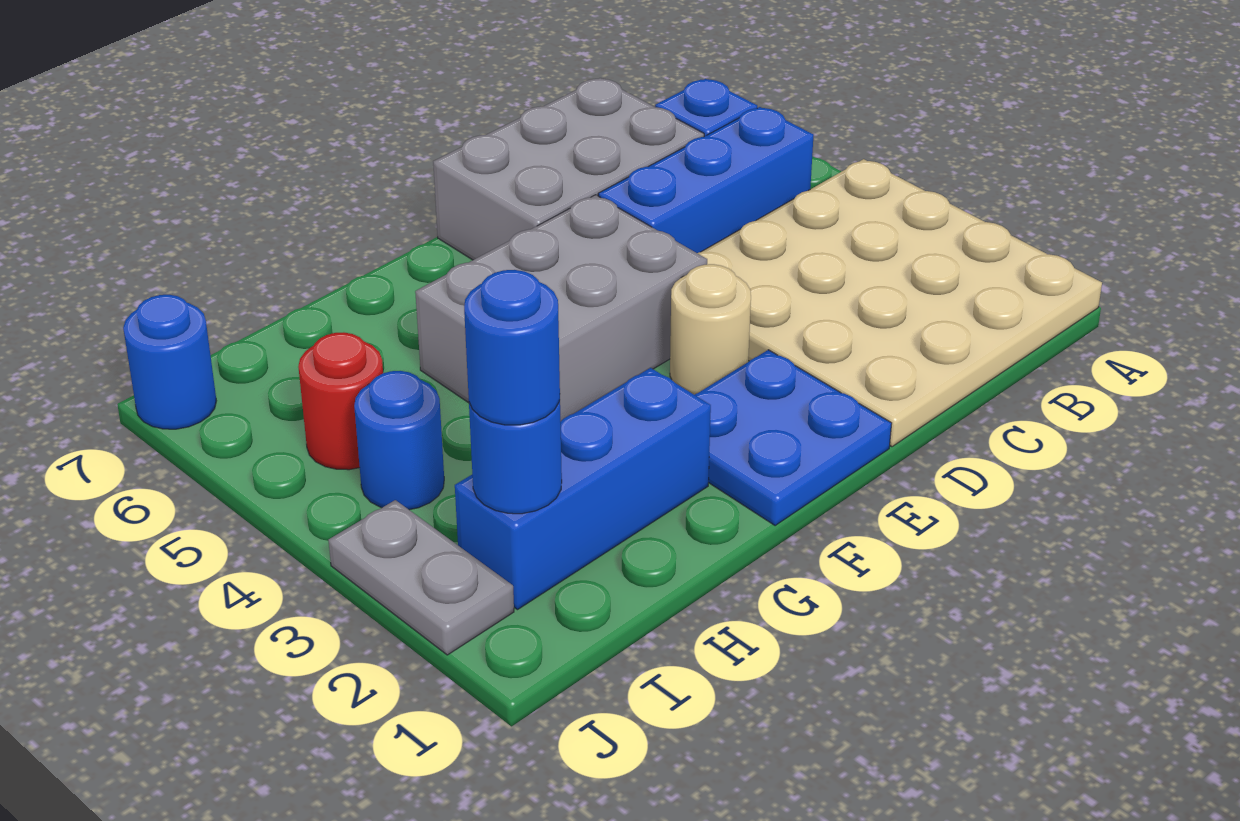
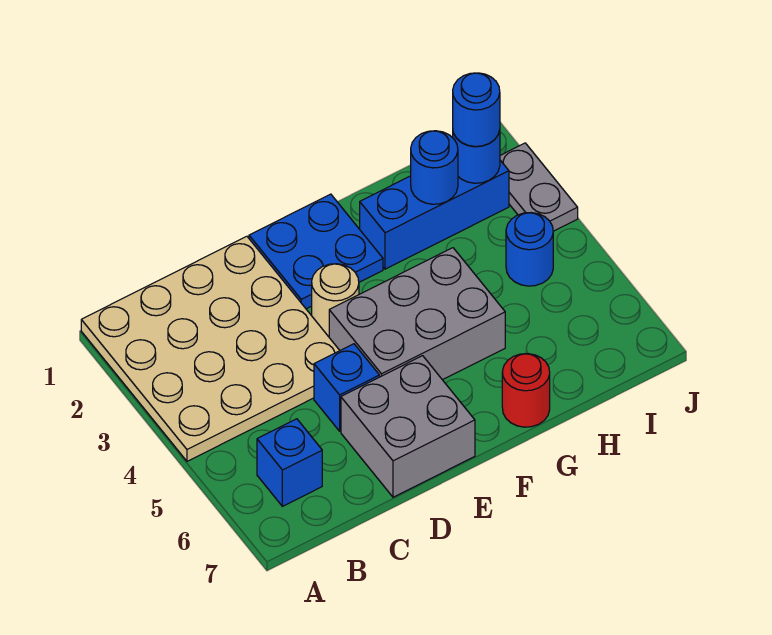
blue brick B5:D5 level 1 -> blue brick D5 level 1
grey brick C6:E7 level 1 -> grey brick D6:E7 level 1
red round brick I5 level 1 -> red round brick G7 level 1
blue round brick J7 level 1 -> blue round brick H2 level 2

